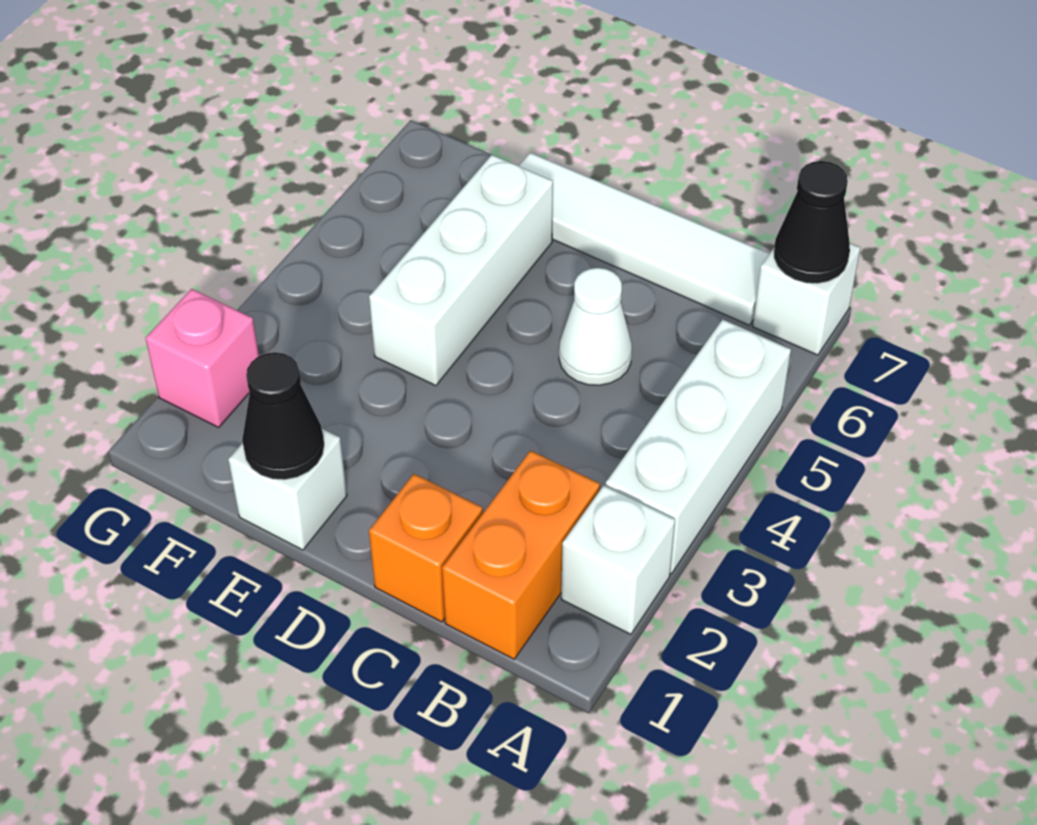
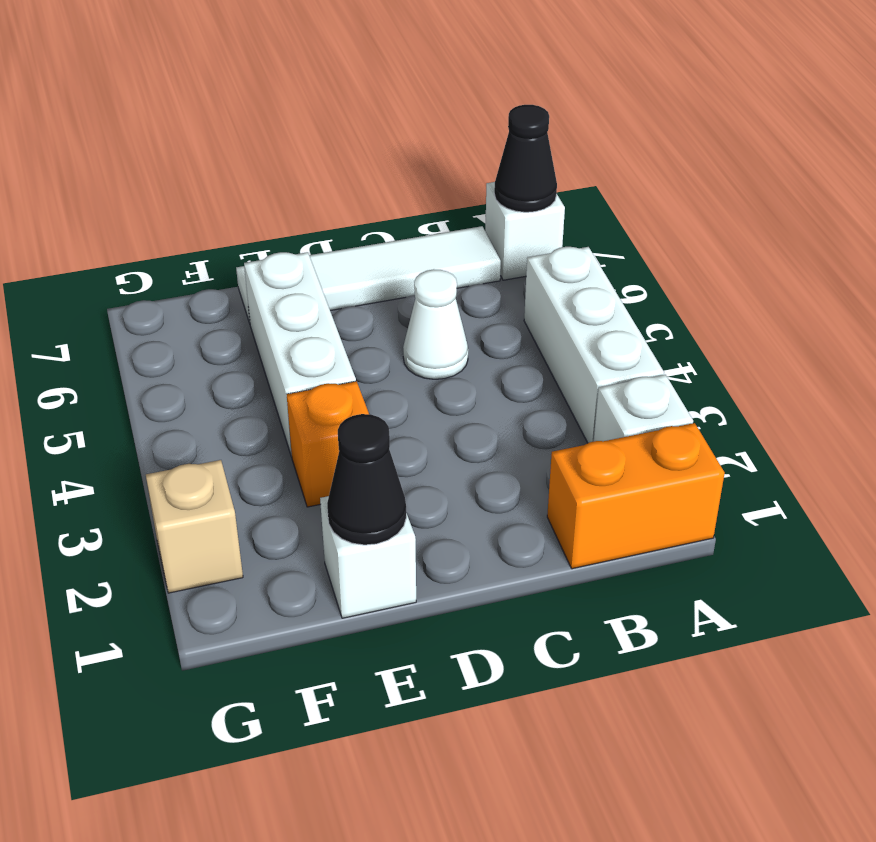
orange brick B1:B2 level 1 -> orange brick A1:B1 level 1
orange brick C1 level 1 -> orange brick E3 level 1
pink brick G2 level 1 -> tan brick G2 level 1

